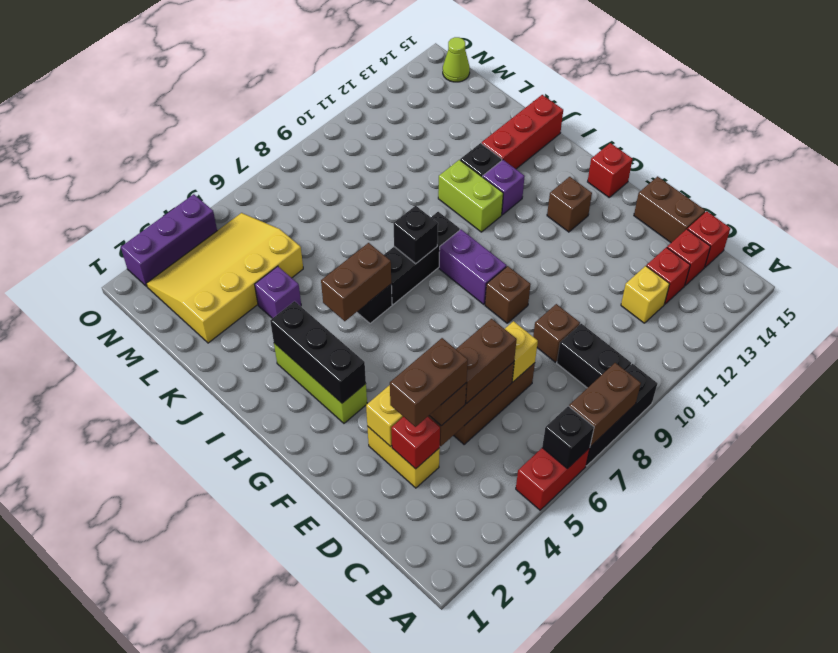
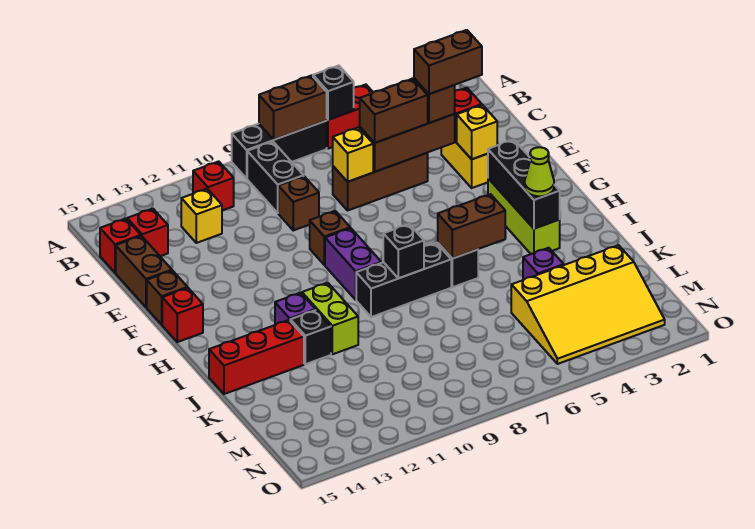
red brick C13 level 1 -> red brick B11 level 1
brown brick G13 level 1 -> brown brick F15 level 1
lime cone N15 level 1 -> lime cone I3 level 3
purple brick O2:O4 level 1 -> none

